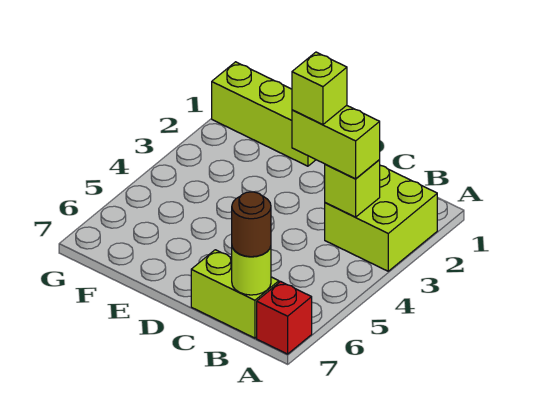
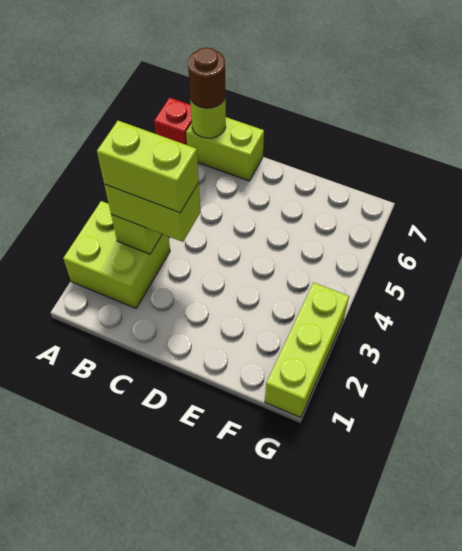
lime brick C3 level 4 -> lime brick B3:C3 level 4
lime brick E1:G1 level 1 -> lime brick G1:G3 level 1

